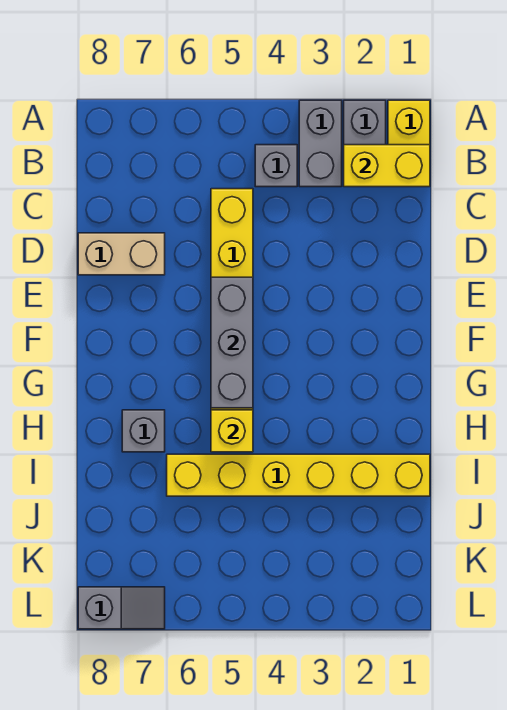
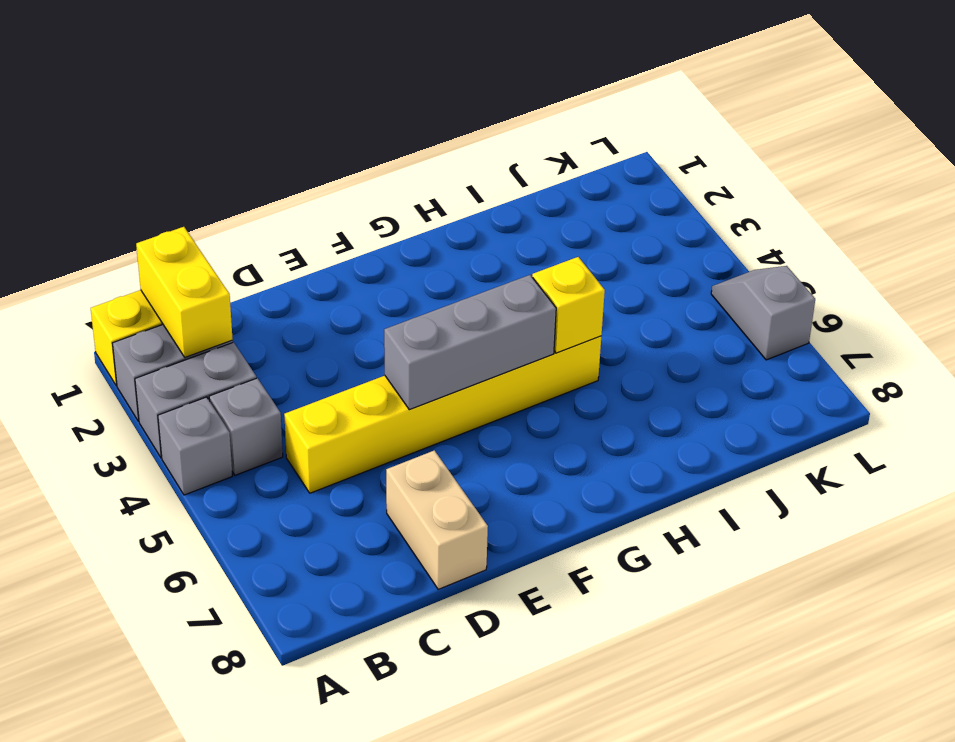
grey brick H7 level 1 -> grey brick A4 level 1
yellow brick I1:I6 level 1 -> none
grey slope L7:L8 level 1 top 8 -> grey slope L5:L6 level 1 top 6

